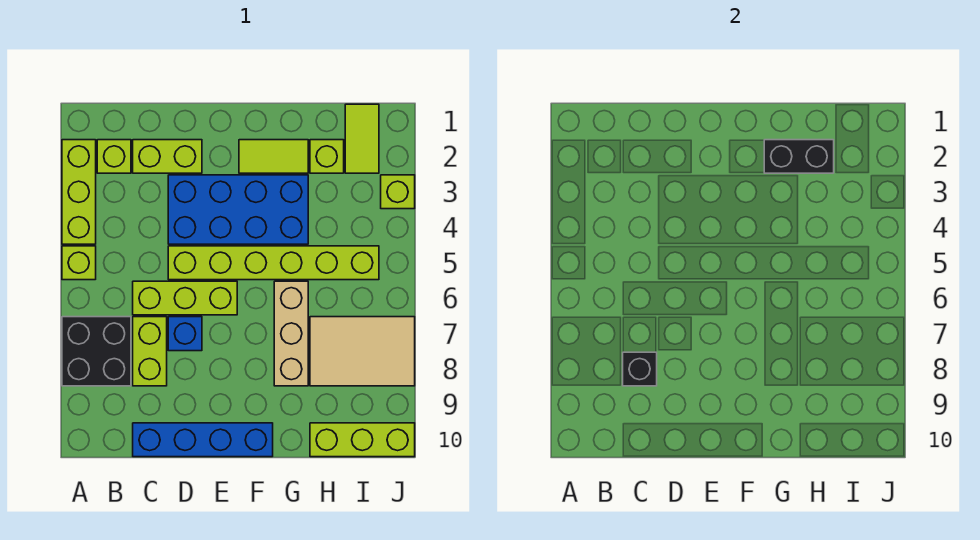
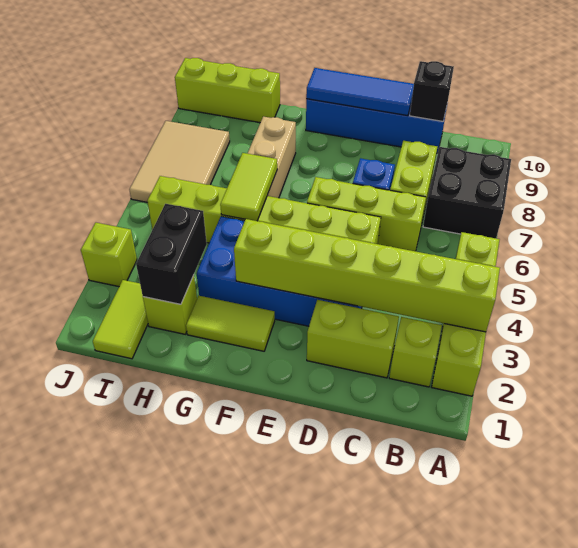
none -> lime brick A3:F3 level 2
black brick C8 level 2 -> black brick C10 level 2
none -> blue tile D10:F10 level 2
black brick G2:H2 level 2 -> black brick H2:H3 level 2
none -> lime tile G5:G6 level 2
tan tile H7:J8 level 1 -> tan tile I6:J8 level 1

